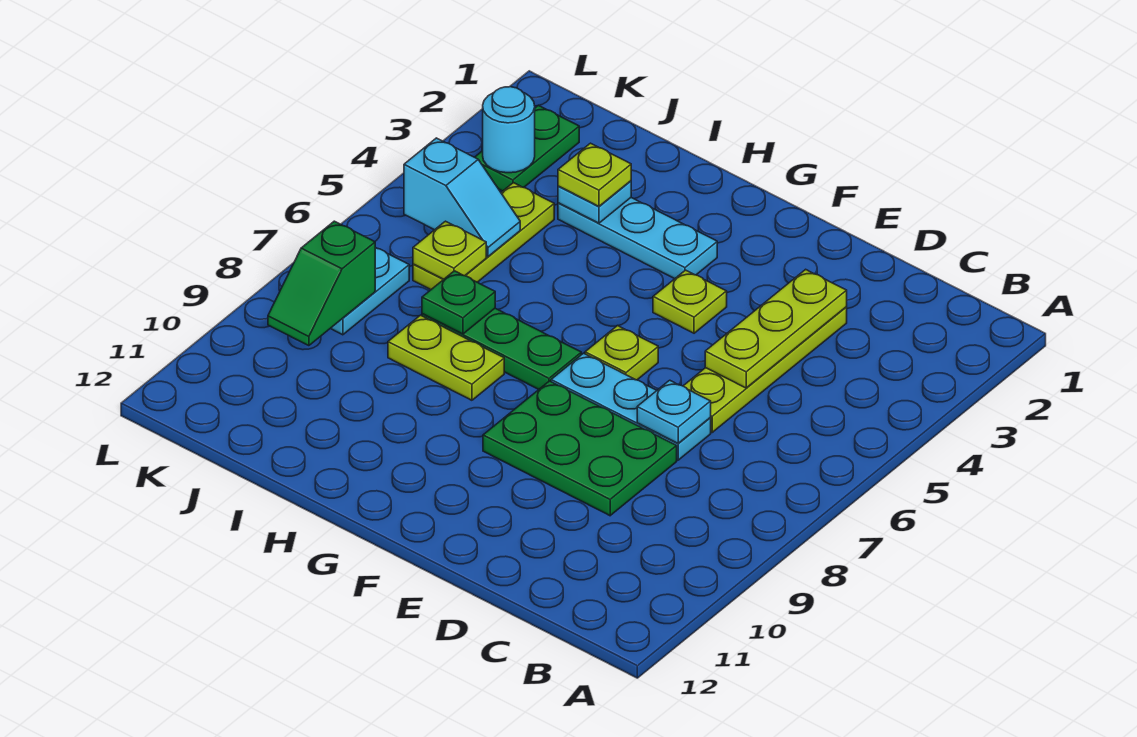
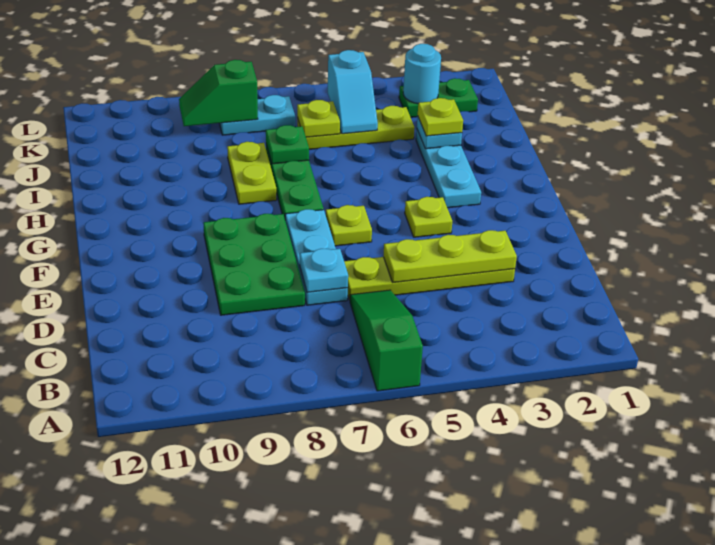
none -> green slope A6:C6 level 1 top A

